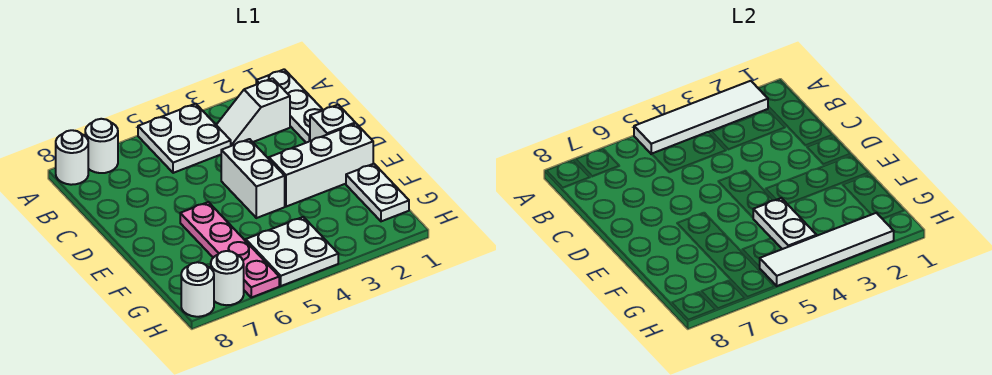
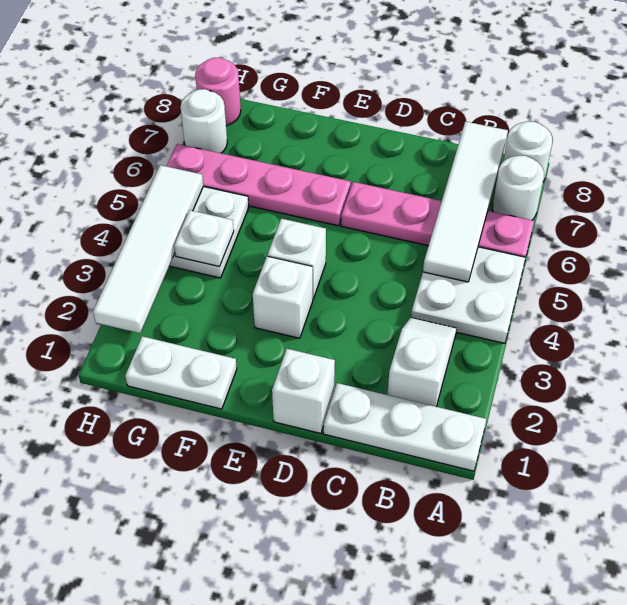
white tile A2:A5 level 2 -> white tile B5:B8 level 2
none -> pink plate A6:D6 level 1
white brick D4:E4 level 1 -> white brick E4 level 1
white brick E1:E3 level 1 -> white brick E3 level 1
white plate F4:G4 level 2 -> white plate G4 level 2
white round brick H8 level 1 -> pink round brick H8 level 1

